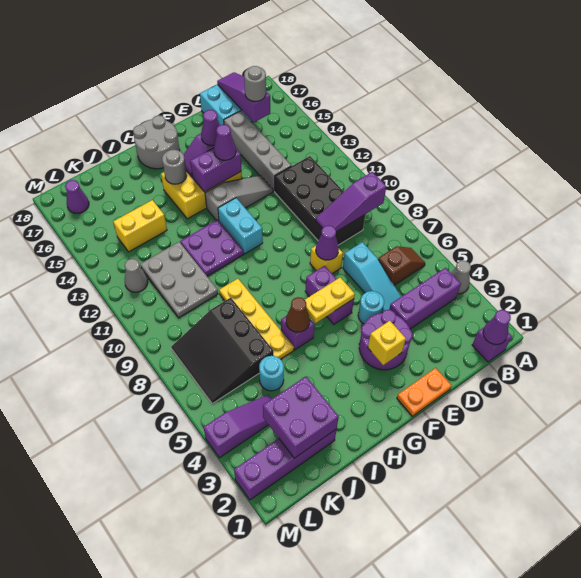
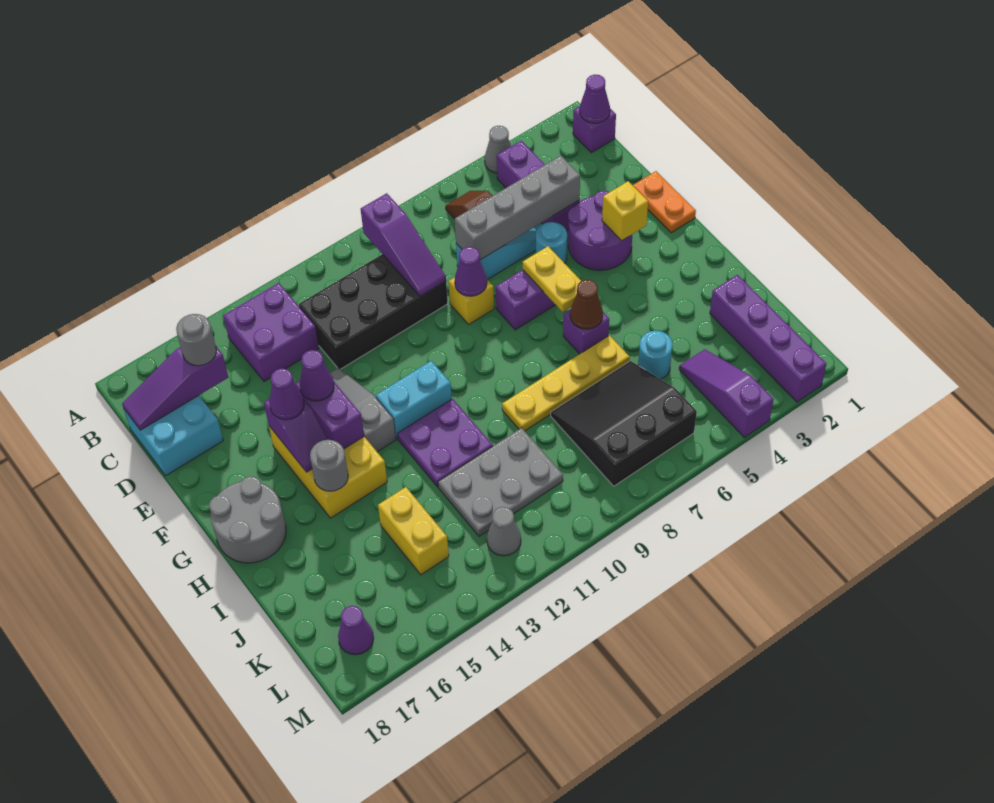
grey brick D13:D16 level 1 -> grey brick D4:D7 level 2
purple brick J2:K3 level 2 -> purple brick B13:C14 level 1
black slope J6:L8 level 1 top J -> black slope J6:L8 level 1 top L

